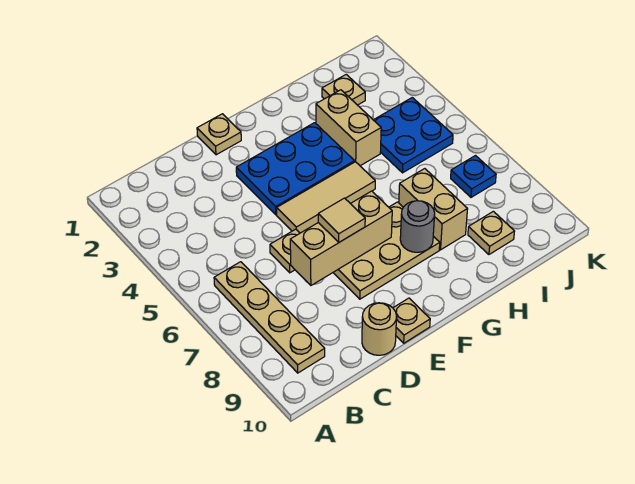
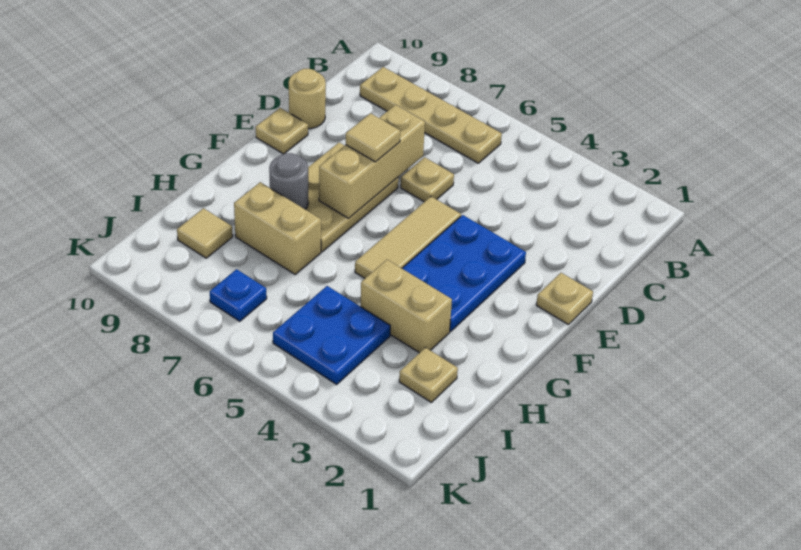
tan plate I9 level 1 -> tan tile I9 level 1

